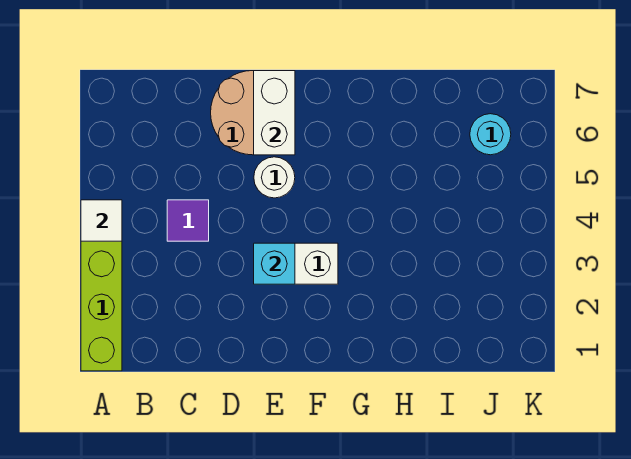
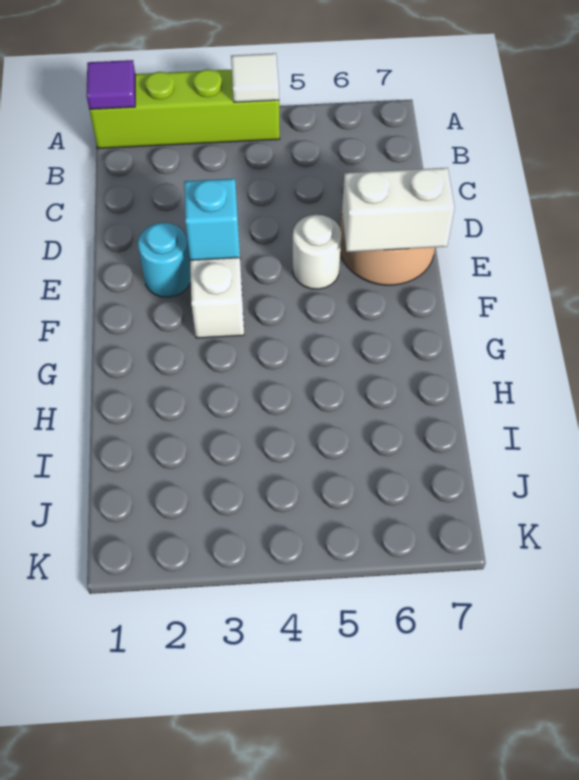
purple tile C4 level 1 -> purple tile A1 level 2
cyan round brick J6 level 1 -> cyan round brick E2 level 1

